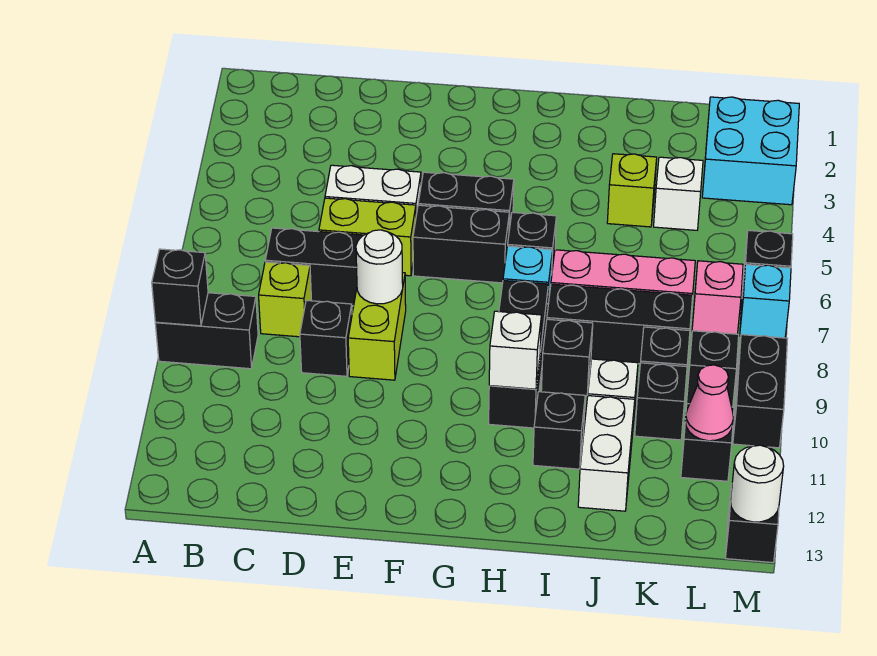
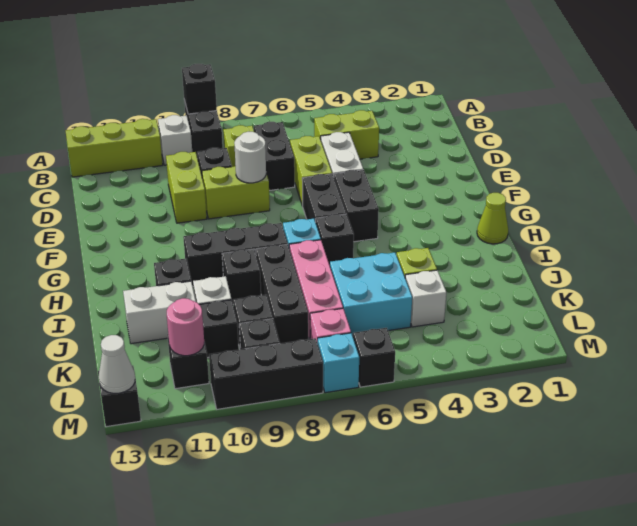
none -> lime brick B11:B13 level 1
none -> lime brick C4:C5 level 1
none -> lime brick D10:E10 level 1
none -> lime cone H1 level 1
white brick H10 level 2 -> white brick B10 level 1
cyan brick L2:M3 level 1 -> cyan brick J5:K6 level 1
pink cone L11 level 2 -> pink round brick L11 level 2
black brick M9:M10 level 1 -> black brick M8:M10 level 1
white round brick M13 level 2 -> white cone M13 level 2

